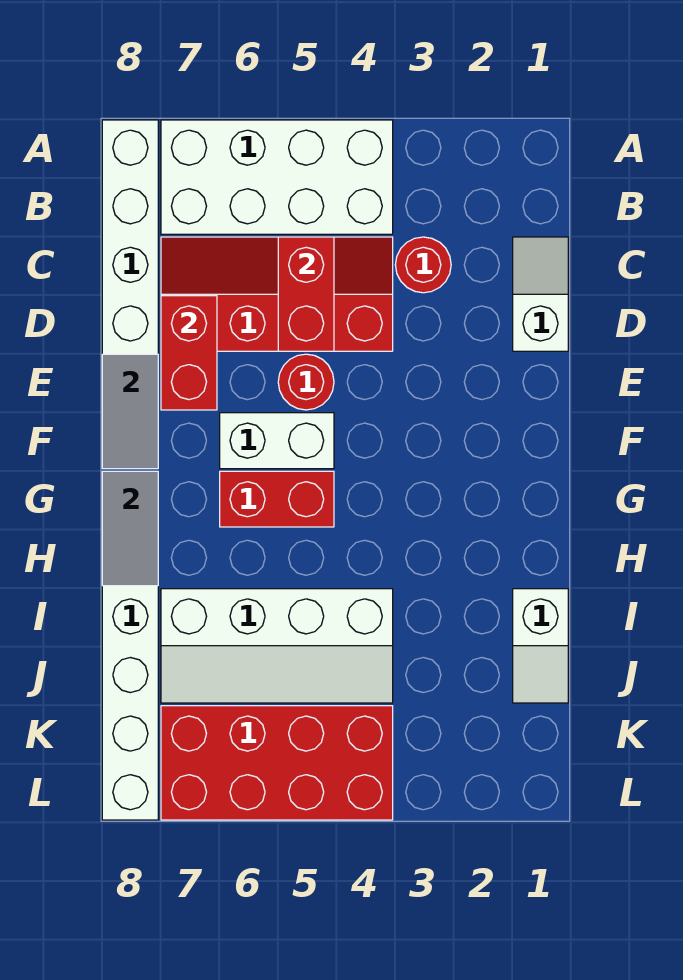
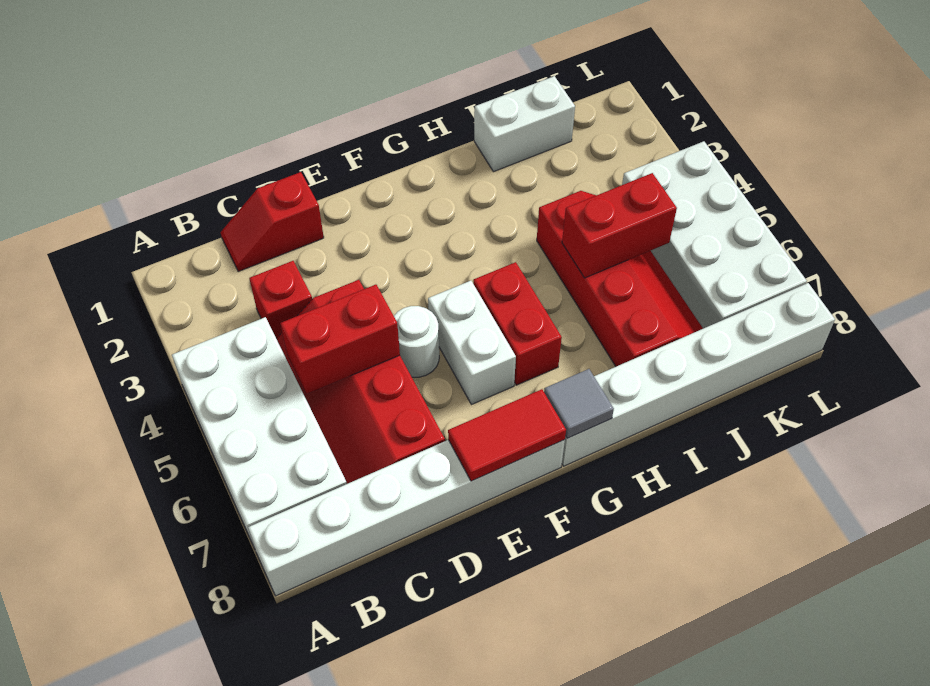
white slope C1:D1 level 1 top D -> red slope C1:D1 level 1 top D
red round brick C3 level 1 -> red brick C3 level 1
red brick D7:E7 level 2 -> red brick I5:J5 level 2
red round brick E5 level 1 -> white round brick E5 level 1
grey tile E8:F8 level 2 -> red tile E8:F8 level 2
grey tile G8:H8 level 2 -> grey tile G8 level 2
white slope I1:J1 level 1 top I -> white brick I1:J1 level 1
white slope I4:J7 level 1 top I -> red slope I4:J7 level 1 top I
red brick K4:L7 level 1 -> white brick K4:L7 level 1

